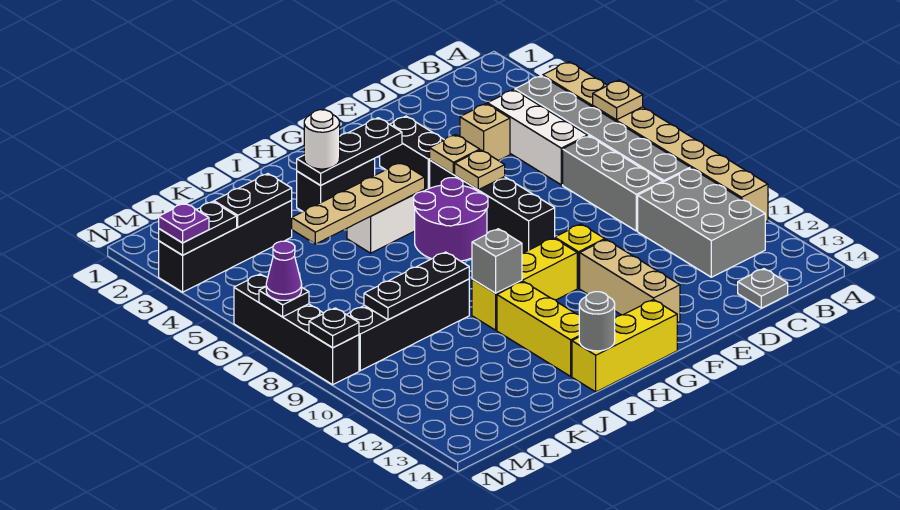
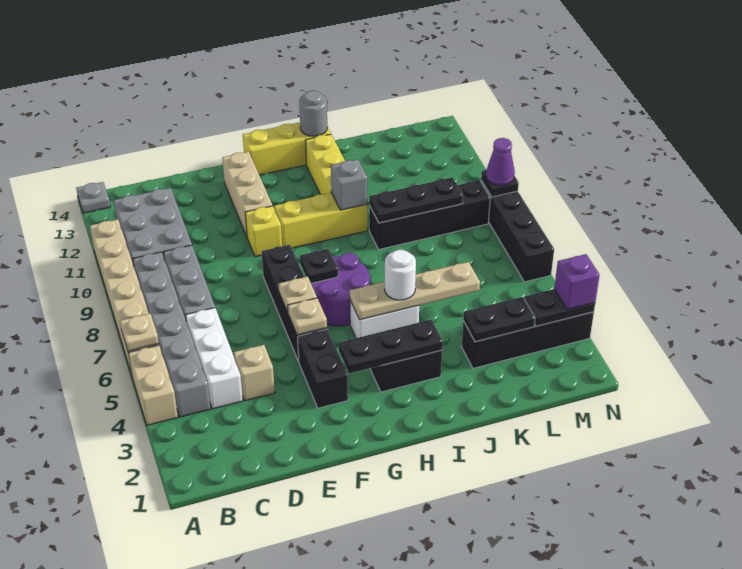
grey plate C14 level 1 -> grey plate A14 level 1
white round brick I3 level 3 -> white round brick I5 level 3
purple plate N3 level 3 -> purple brick N3 level 3
black plate N7 level 2 -> black plate G7 level 2
purple cone N7 level 3 -> purple cone N9 level 3

